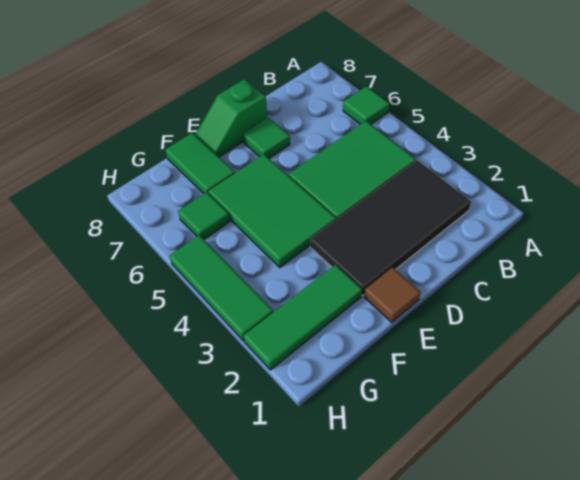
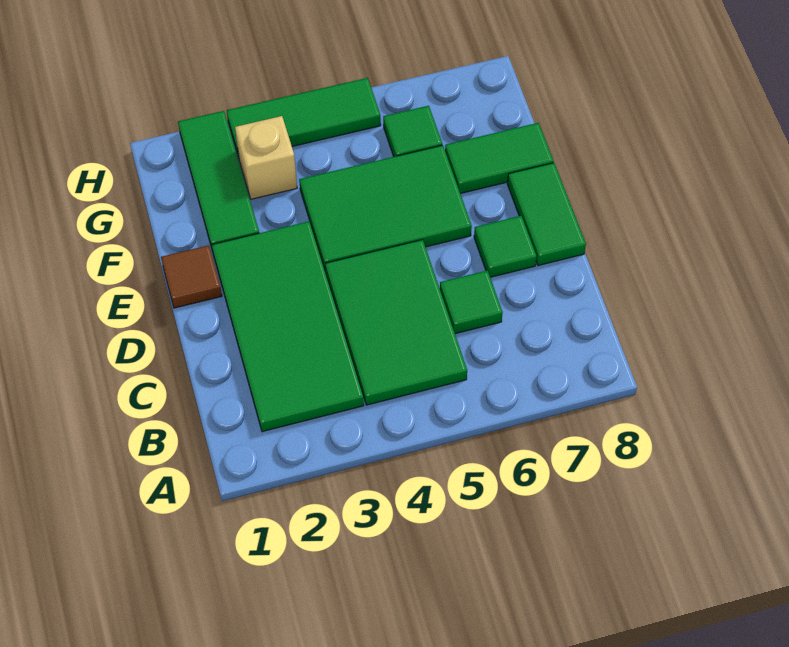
green tile A6 level 1 -> green tile C6 level 1
black tile B2:E3 level 1 -> green tile B2:E3 level 1
green slope D8:E8 level 1 top D -> green tile D8:E8 level 1
none -> tan brick G3 level 1

